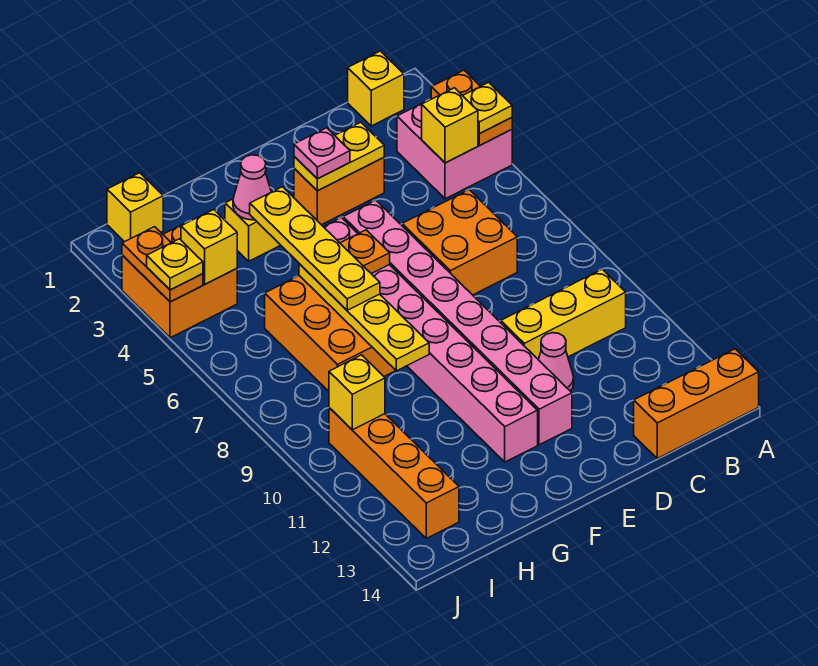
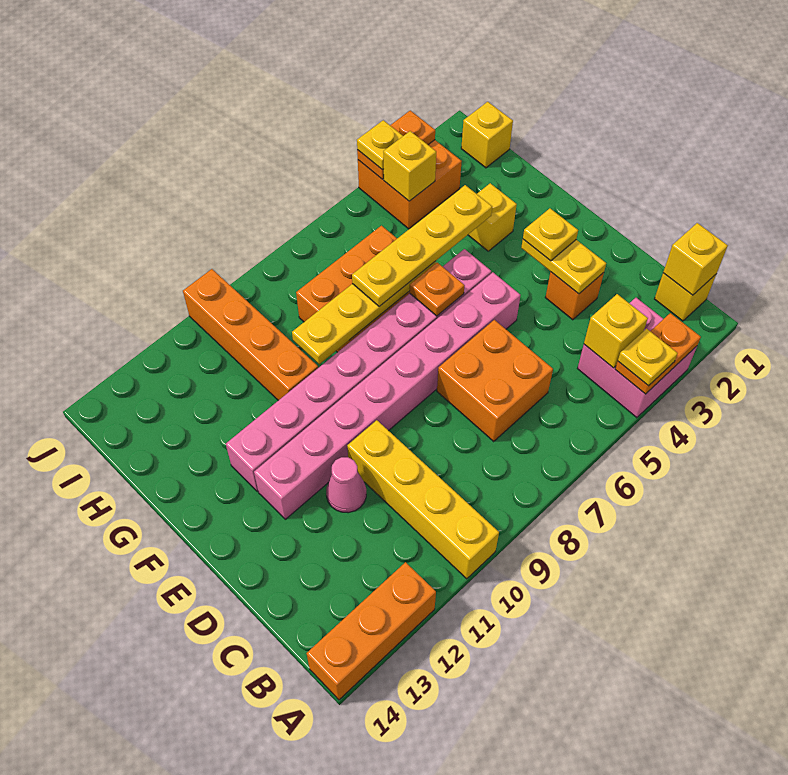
orange brick A14:C14 level 1 -> orange brick A12:A14 level 1
yellow brick B10:D10 level 1 -> yellow brick A10:D10 level 1
orange brick D3:E3 level 1 -> orange brick D3 level 1
pink plate E3 level 3 -> yellow plate E3 level 3
pink cone G3 level 2 -> none
orange brick I10:I13 level 1 -> orange brick G10:J10 level 1
yellow brick I10 level 2 -> yellow brick B1 level 2

